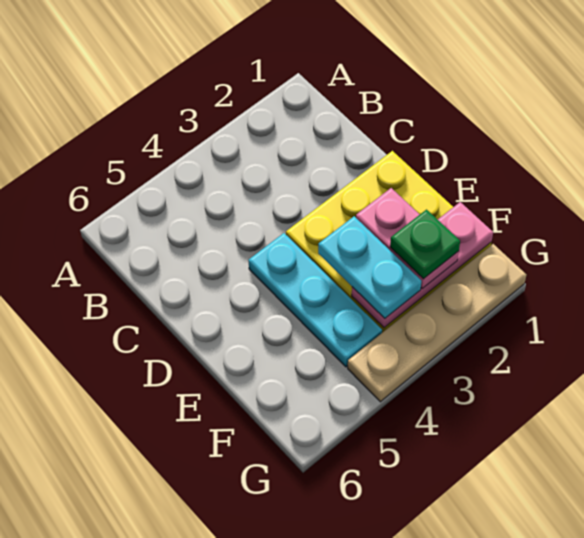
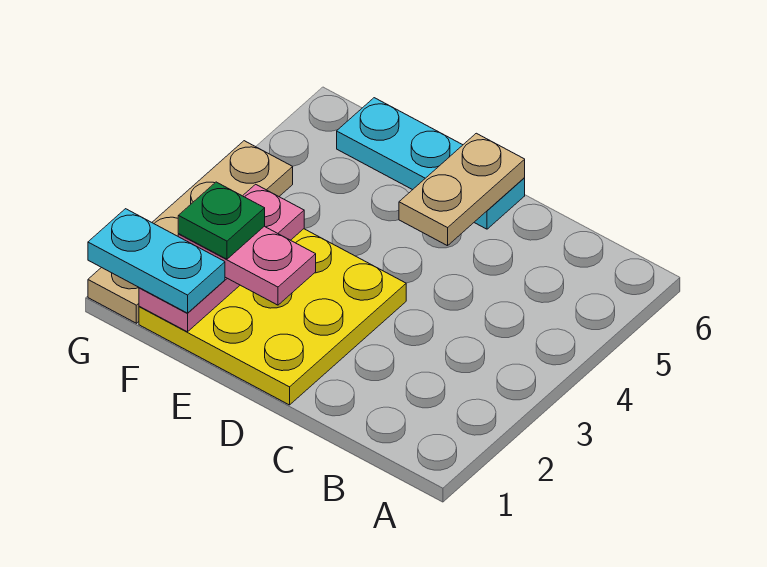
cyan plate D4:F4 level 1 -> cyan plate D6:F6 level 1
none -> tan plate D5:D6 level 2
cyan plate E3:F3 level 3 -> cyan plate F1:G1 level 3

